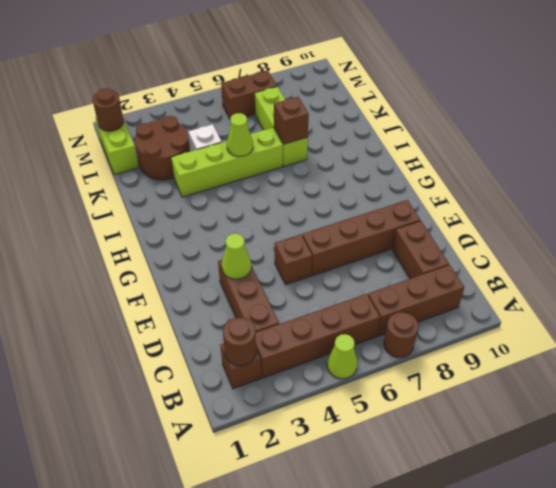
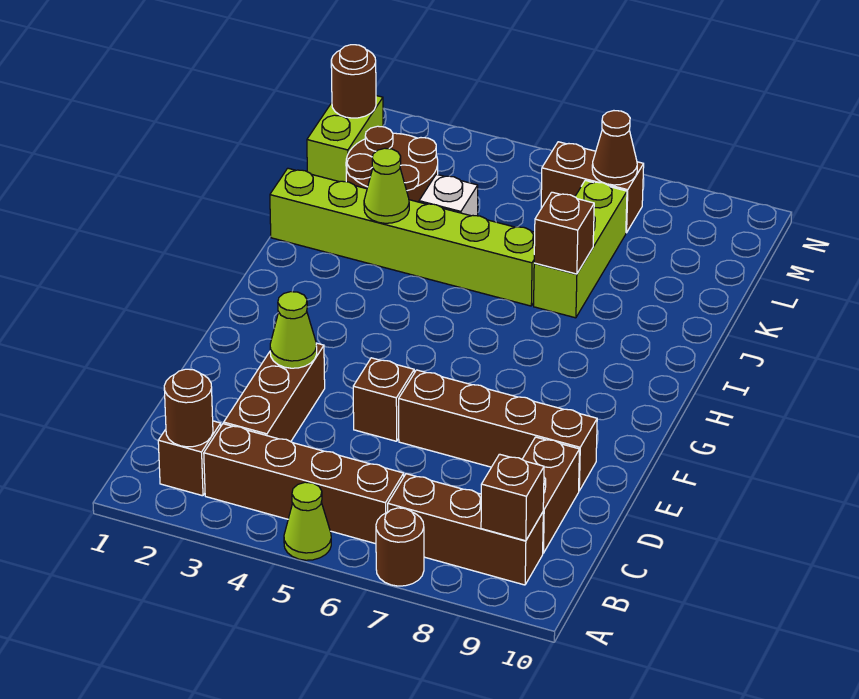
none -> brown brick B9 level 2
lime brick J3:J6 level 1 -> lime brick J1:J6 level 1
lime cone J5 level 2 -> lime cone J3 level 2
none -> brown cone M7 level 2

